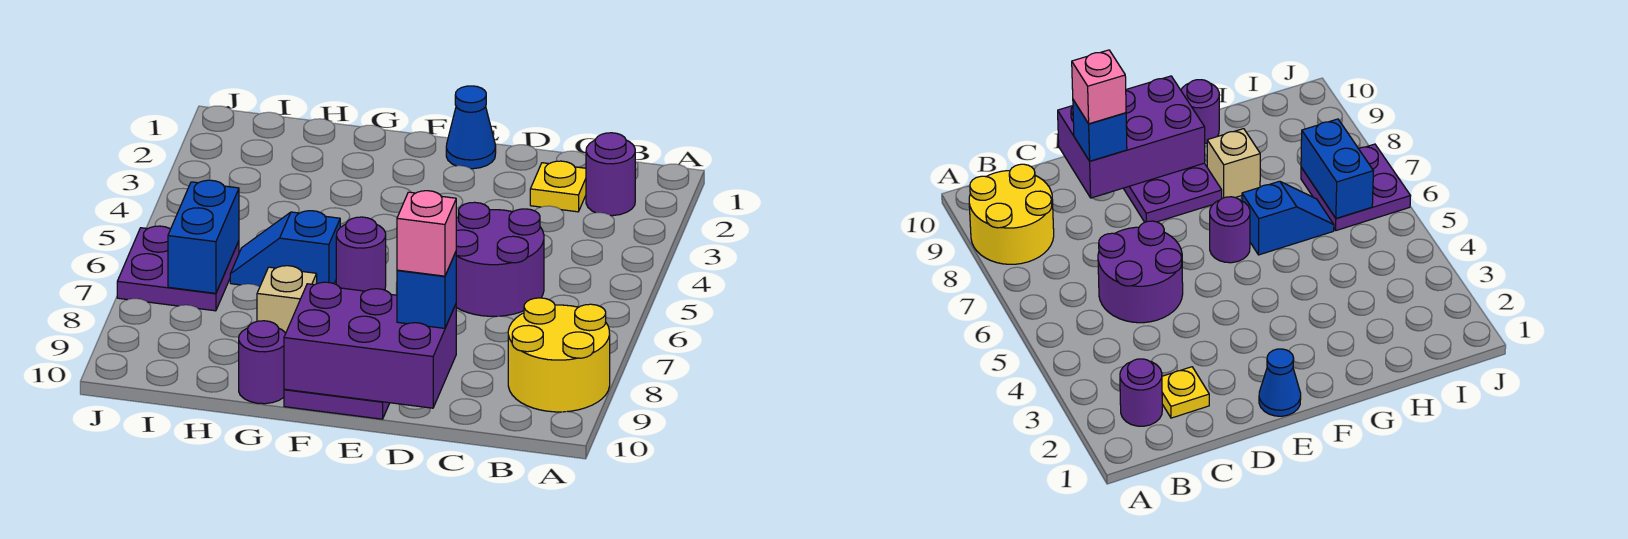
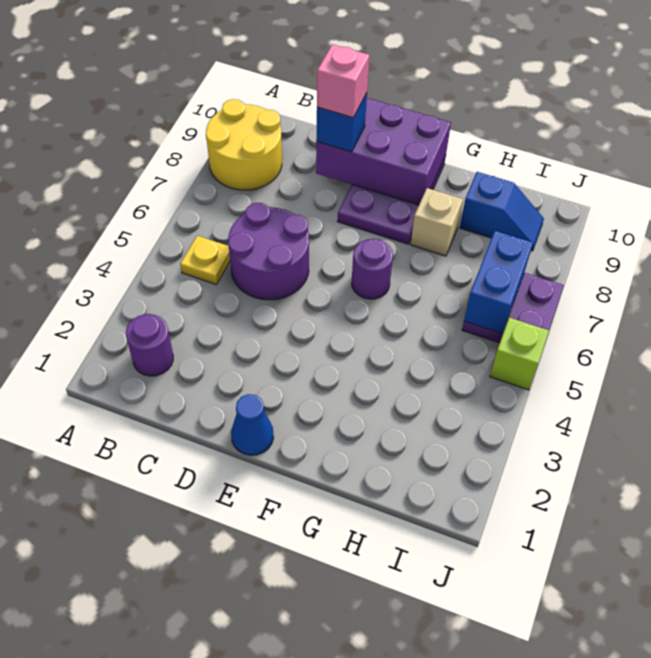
yellow plate C2 level 1 -> yellow plate B5 level 1
blue slope G6:H6 level 1 top G -> blue slope H9:I9 level 1 top H
purple round brick G10 level 1 -> none
none -> lime brick J5 level 1

